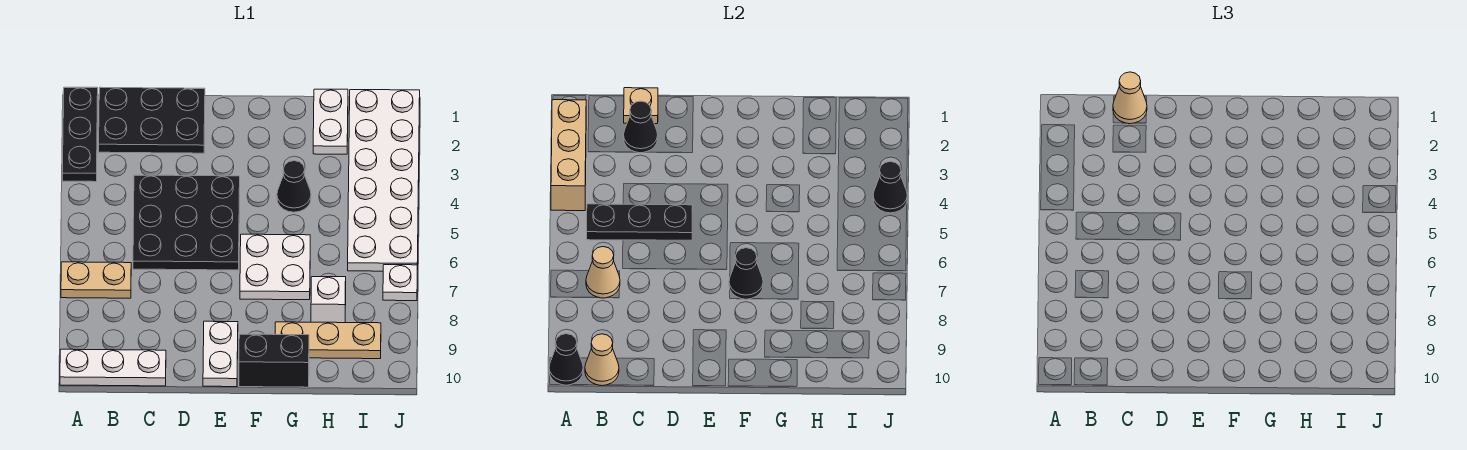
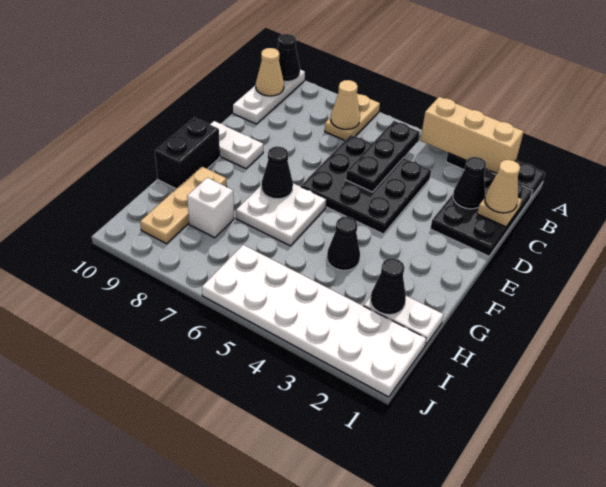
black cone J4 level 2 -> black cone H2 level 2
white plate J7 level 1 -> none

